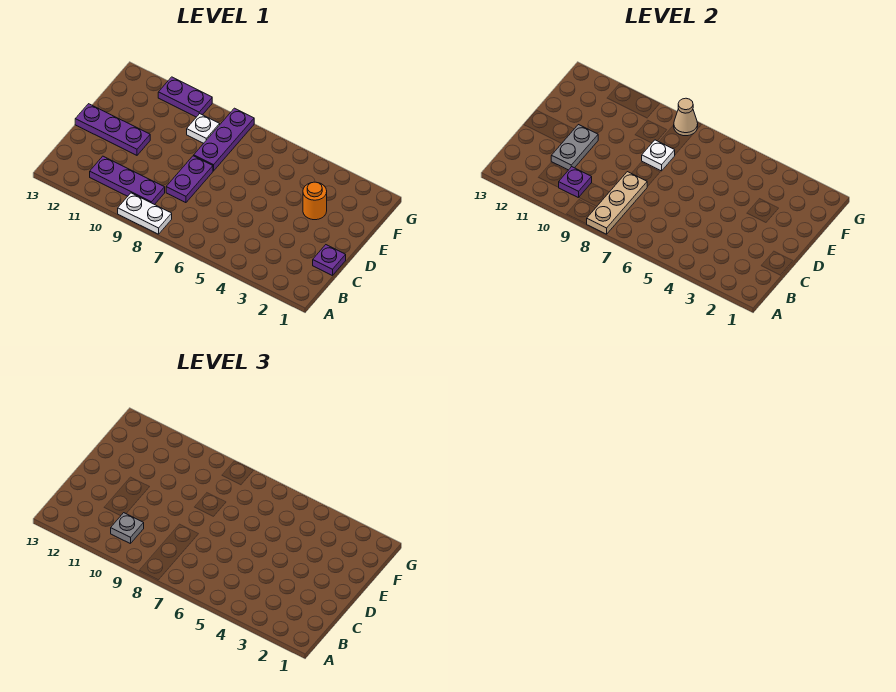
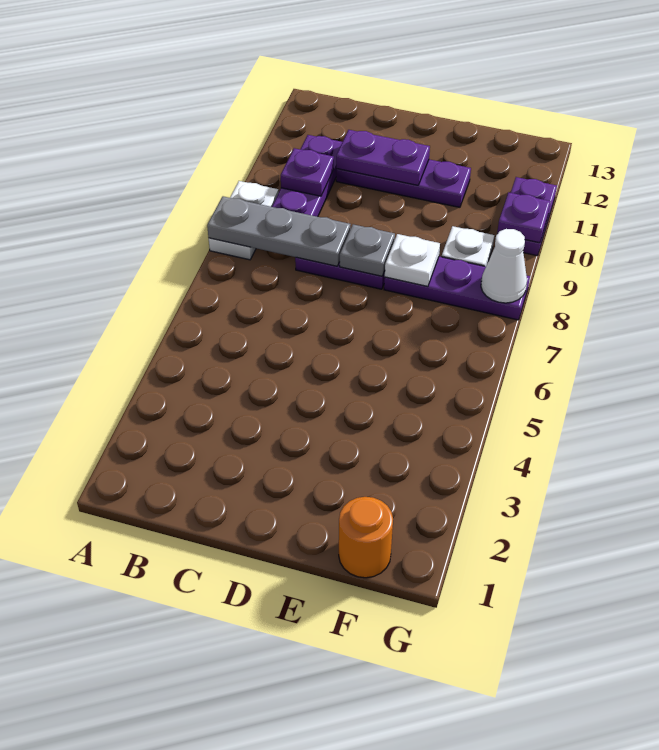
tan plate A8:C8 level 2 -> grey plate A8:C8 level 2
grey plate B10 level 3 -> grey plate D8 level 2
purple plate C1 level 1 -> purple plate G10 level 2
grey plate C11:D11 level 2 -> purple plate C11:D11 level 2
purple plate D11:D13 level 1 -> purple plate C11:E11 level 1
orange round brick E3 level 1 -> orange round brick F1 level 1
tan cone G8 level 2 -> white cone G8 level 2

